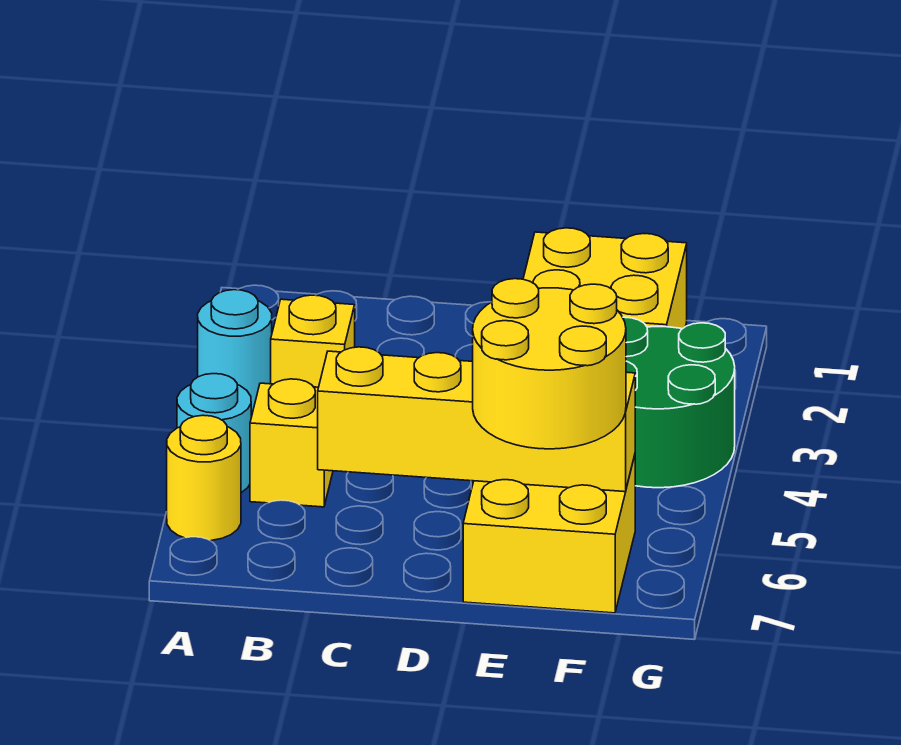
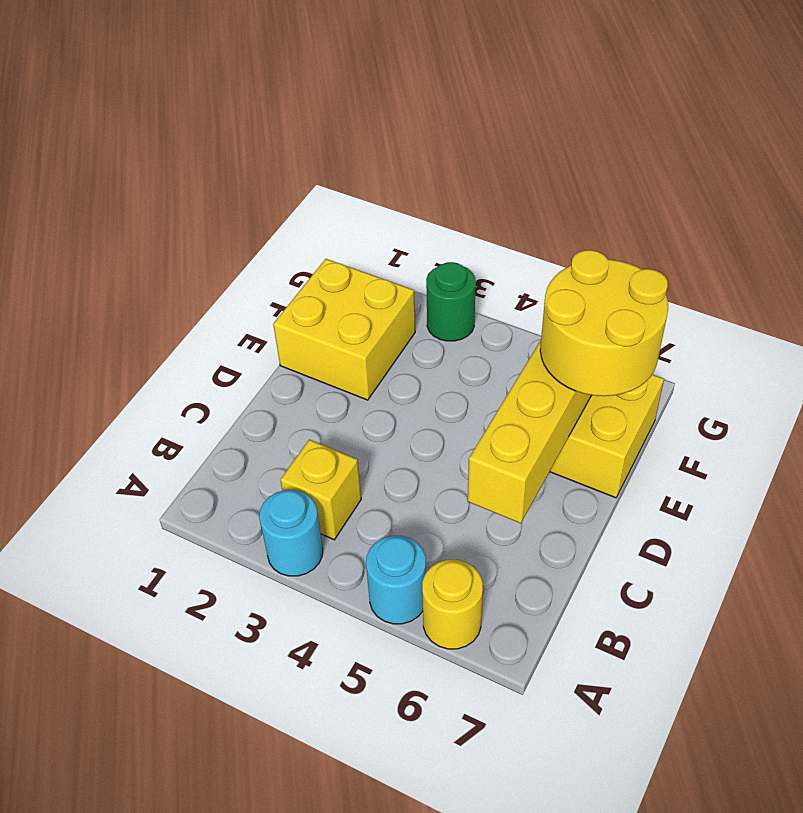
yellow brick B5 level 1 -> none
green round brick F3:G4 level 1 -> green round brick G3 level 1

